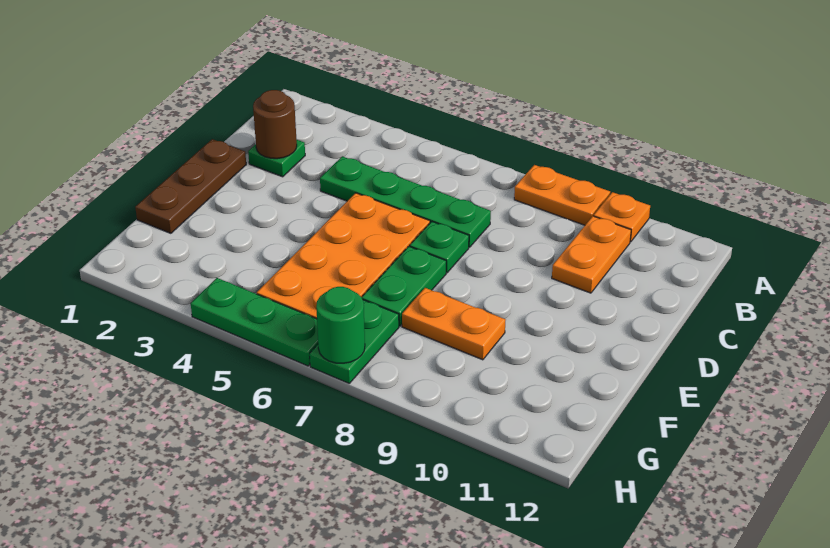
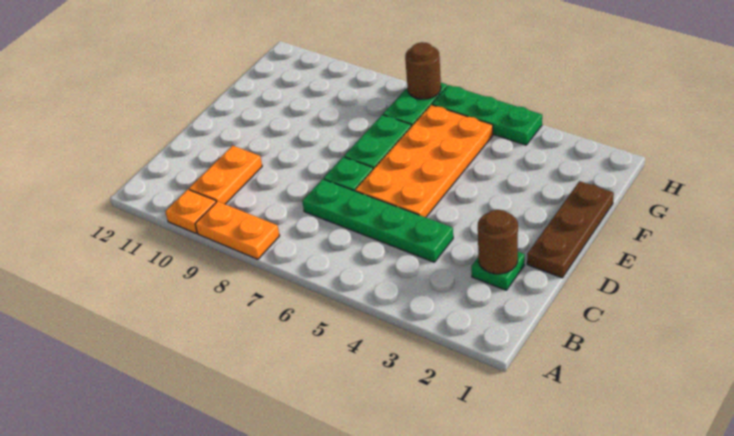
orange plate F8:F9 level 1 -> none
green round brick H7 level 2 -> brown round brick H7 level 2

